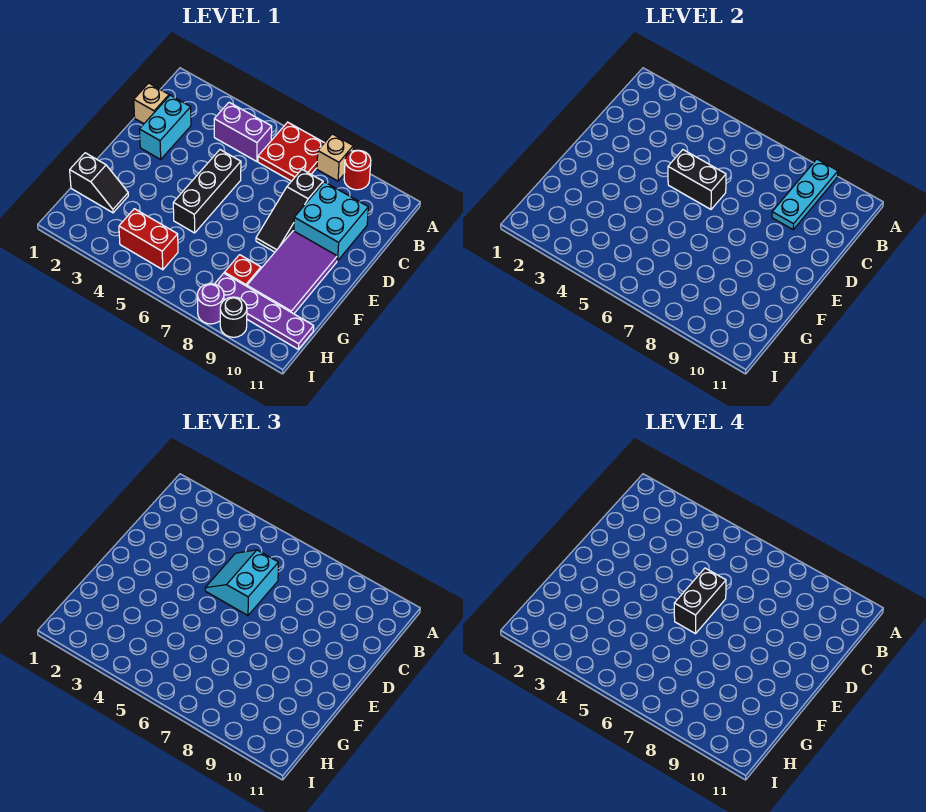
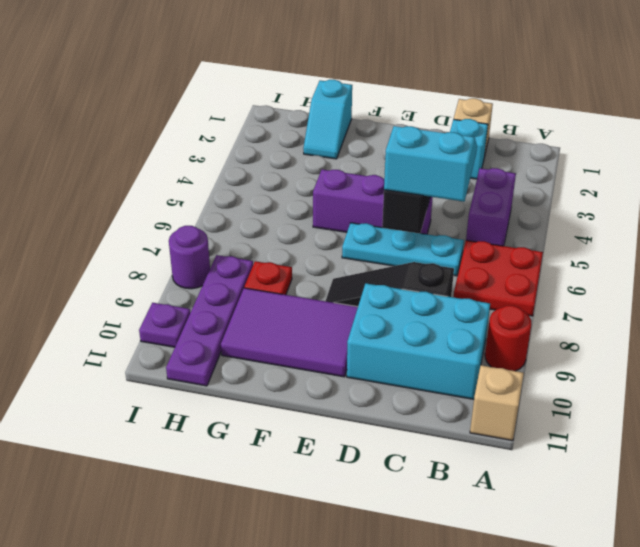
tan brick A8 level 1 -> tan brick A11 level 1
cyan plate A9:C9 level 2 -> cyan plate C6:E6 level 1
cyan brick C2:D2 level 1 -> cyan brick C2 level 1
cyan brick C9:D10 level 1 -> cyan brick B9:D10 level 1
black brick D5:F5 level 1 -> purple brick D5:F5 level 1
black brick D6:E6 level 4 -> none
black slope G1:G2 level 1 top 1 -> cyan slope G1:G2 level 1 top 1
red brick H4:H5 level 1 -> none
black round brick I9 level 1 -> none
none -> purple plate I10 level 1

